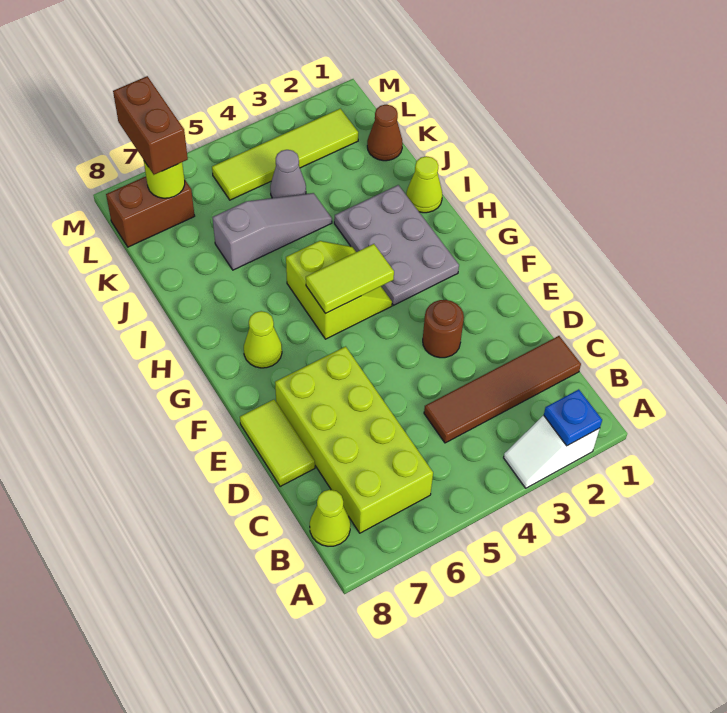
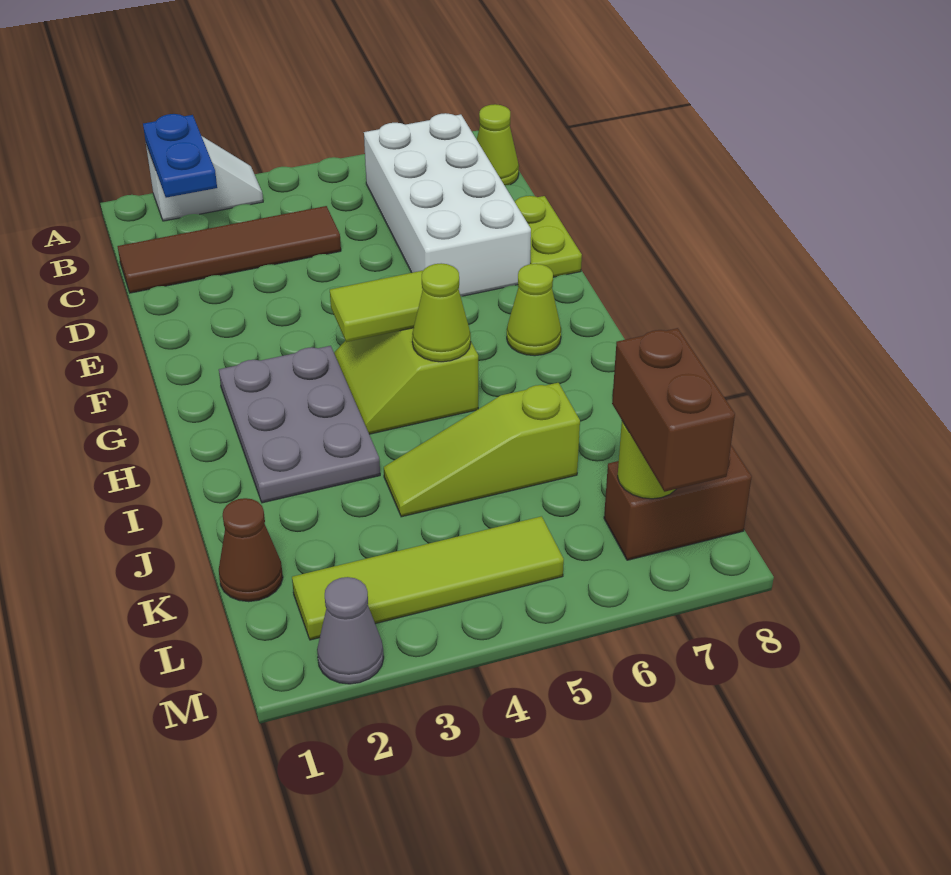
blue plate A2 level 2 -> blue plate A2:B2 level 2
lime brick B6:E7 level 1 -> white brick B6:E7 level 1
lime tile D8:E8 level 1 -> lime plate D8:E8 level 1
brown round brick E3 level 1 -> none
lime cone I1 level 1 -> lime cone H5 level 2
grey slope J4:J6 level 1 top 6 -> lime slope J4:J6 level 1 top 6
grey cone K4 level 1 -> grey cone M2 level 1

